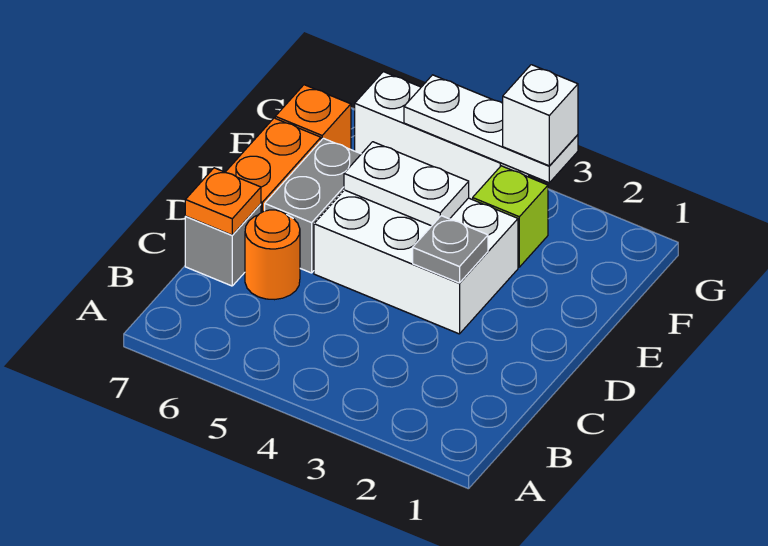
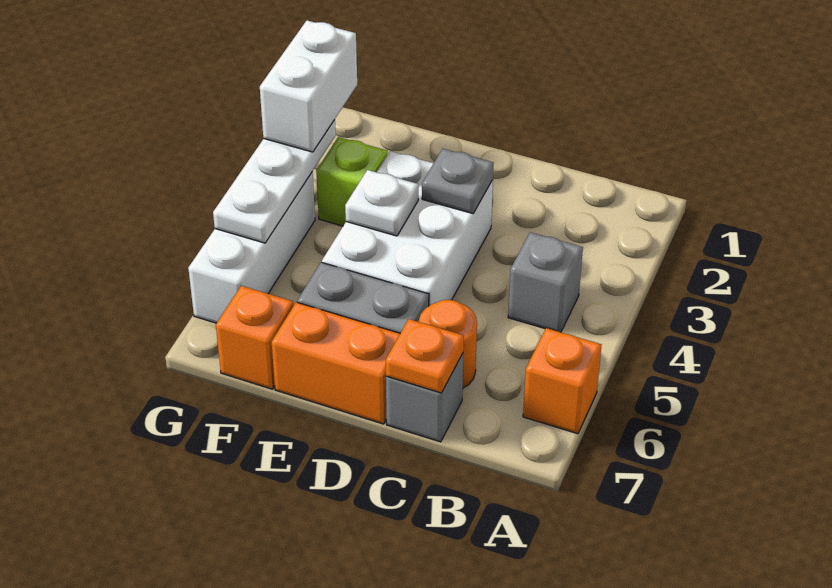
none -> orange brick A6 level 1
none -> grey brick B4 level 1
white plate E4:E5 level 2 -> white plate E4 level 2
white brick G3 level 3 -> white brick G2:G3 level 3

